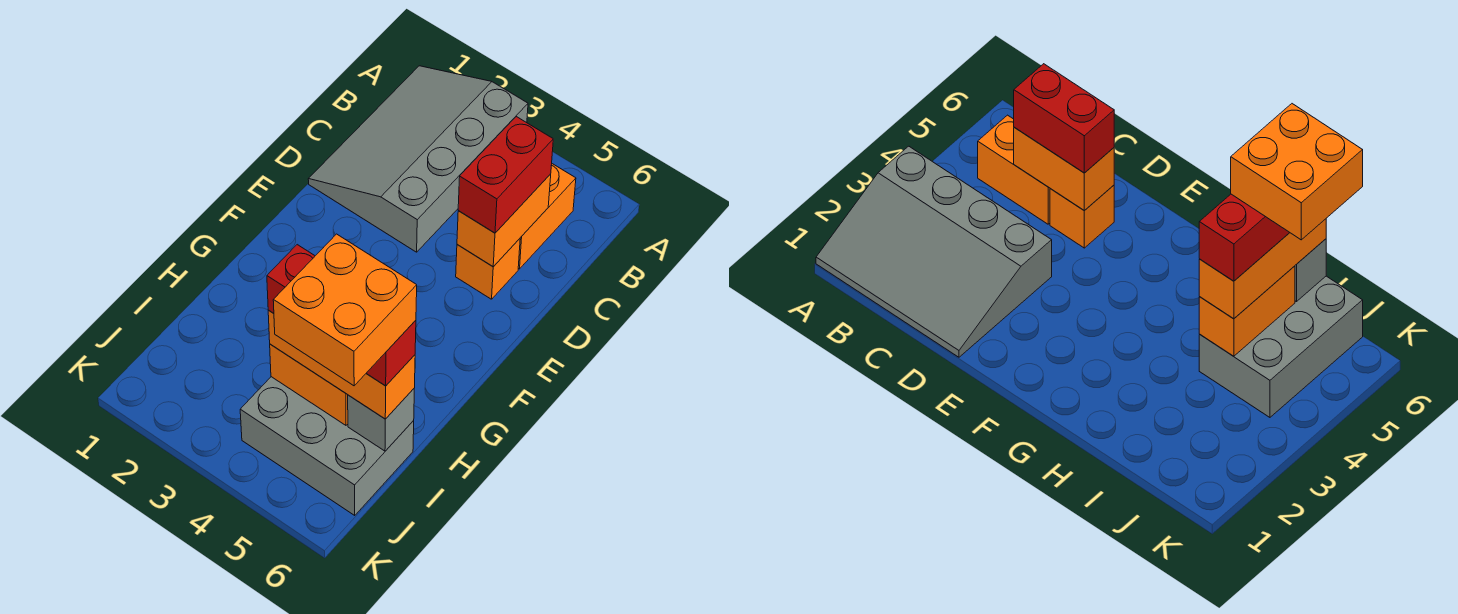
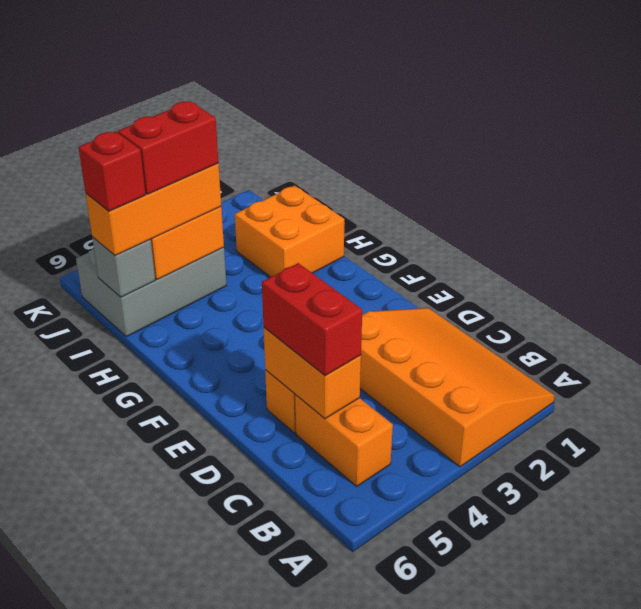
grey slope A1:D3 level 1 top 3 -> orange slope A1:D3 level 1 top 3
orange brick I5:J6 level 5 -> orange brick H1:I2 level 1

